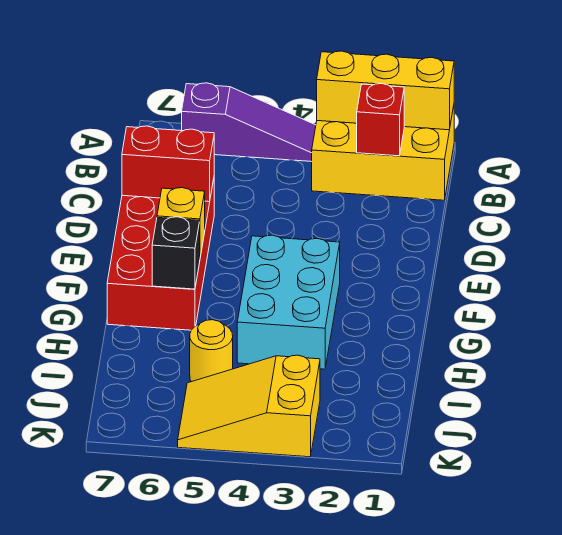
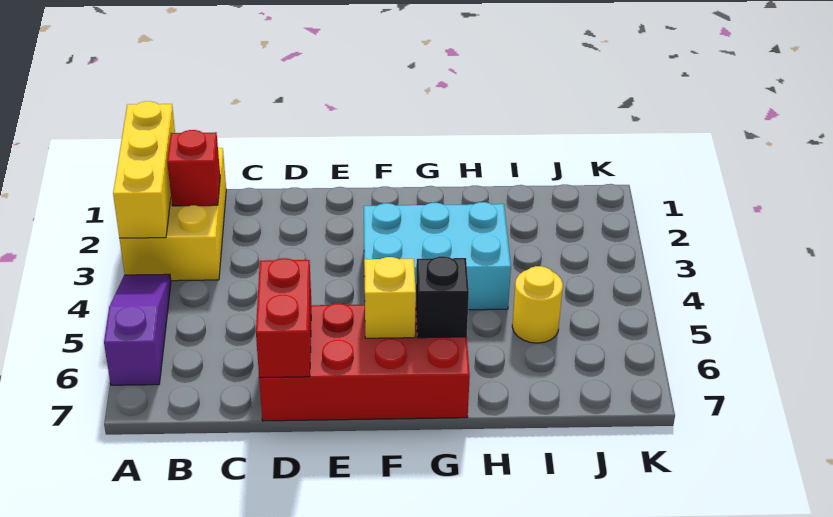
yellow slope J3:K5 level 1 top 3 -> none

